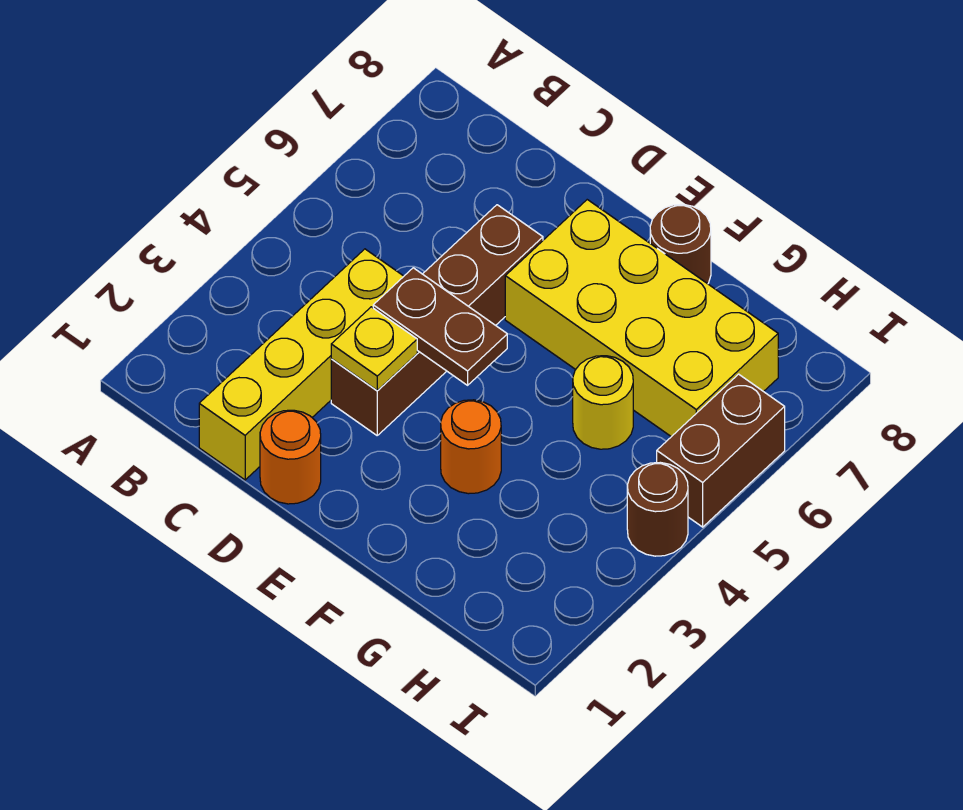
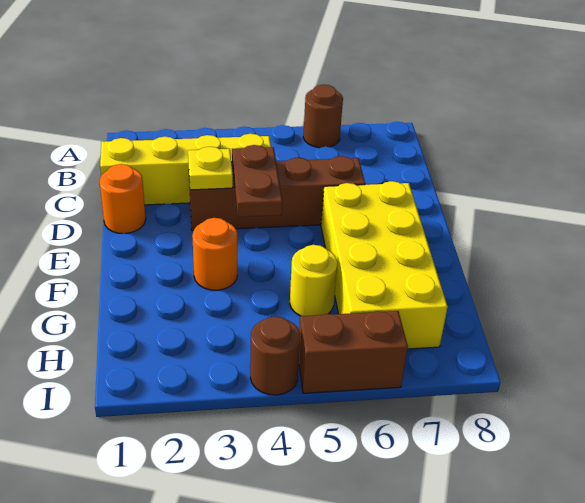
brown round brick F8 level 1 -> brown round brick A6 level 1

